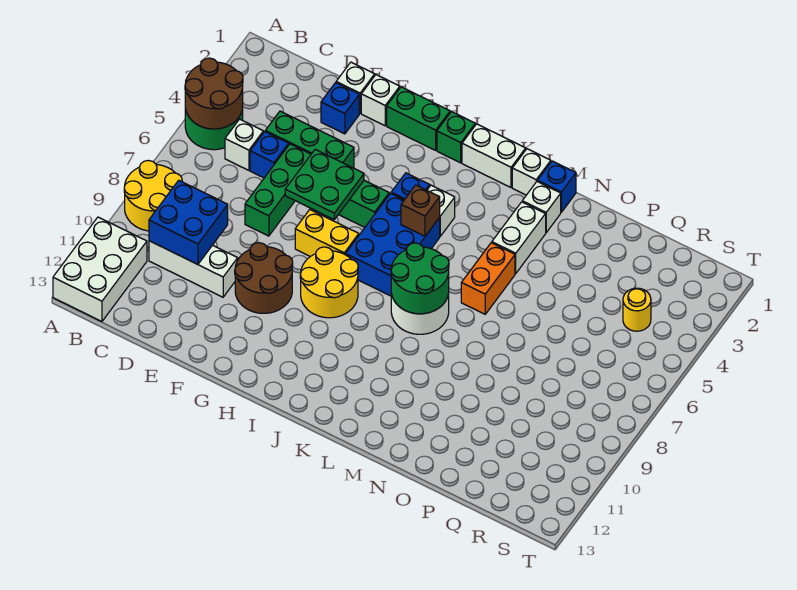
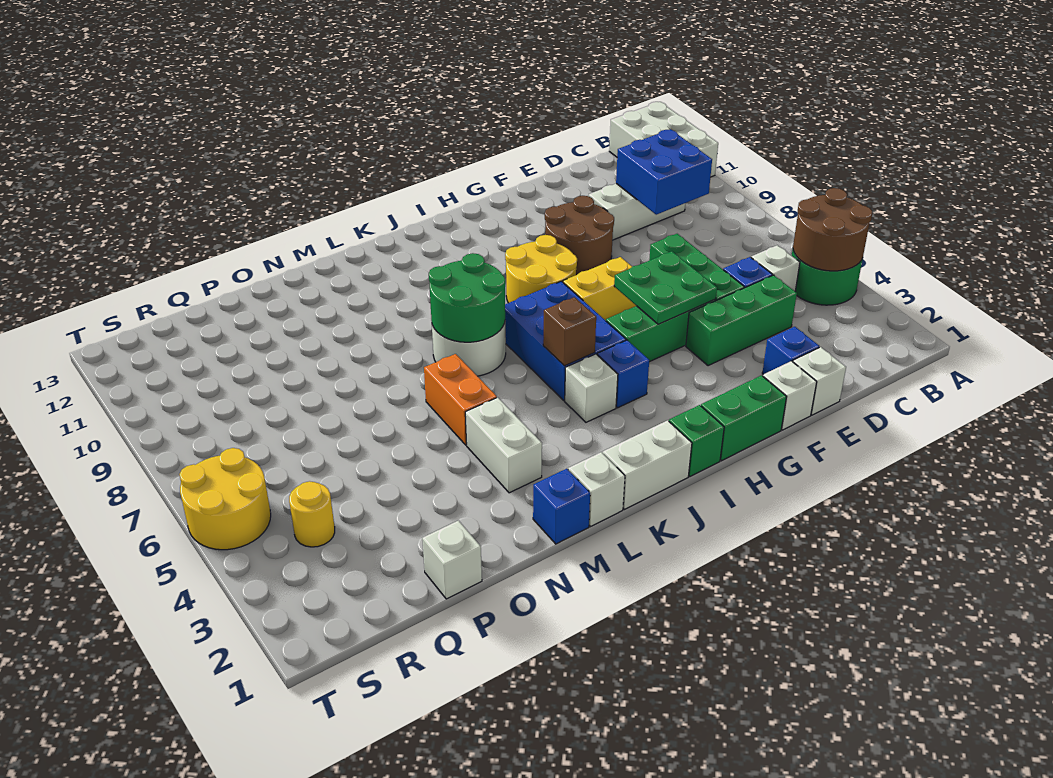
yellow round brick A8:B9 level 1 -> yellow round brick S5:T6 level 1
white brick M2 level 1 -> white brick P1 level 1

